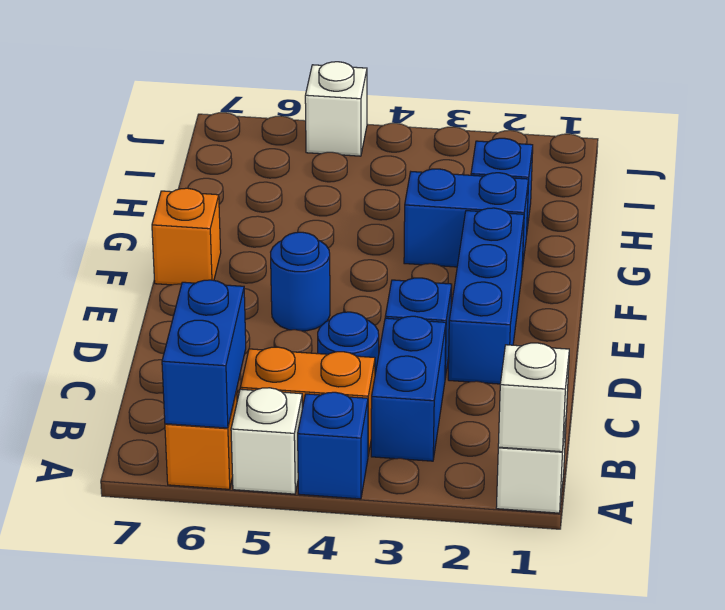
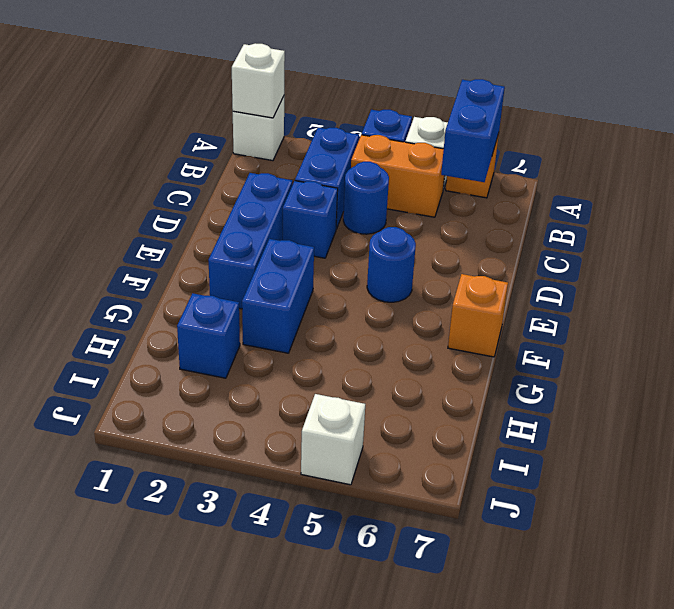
blue brick G2:G3 level 1 -> blue brick F3:G3 level 1

